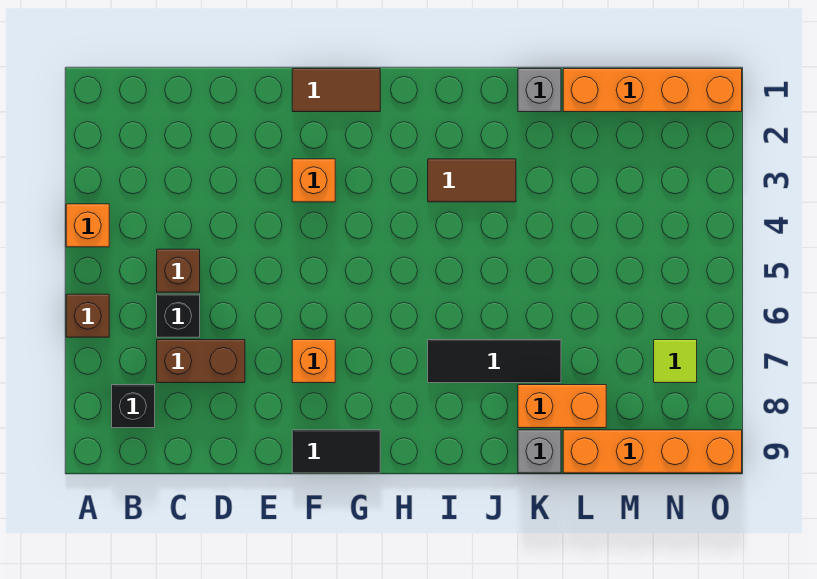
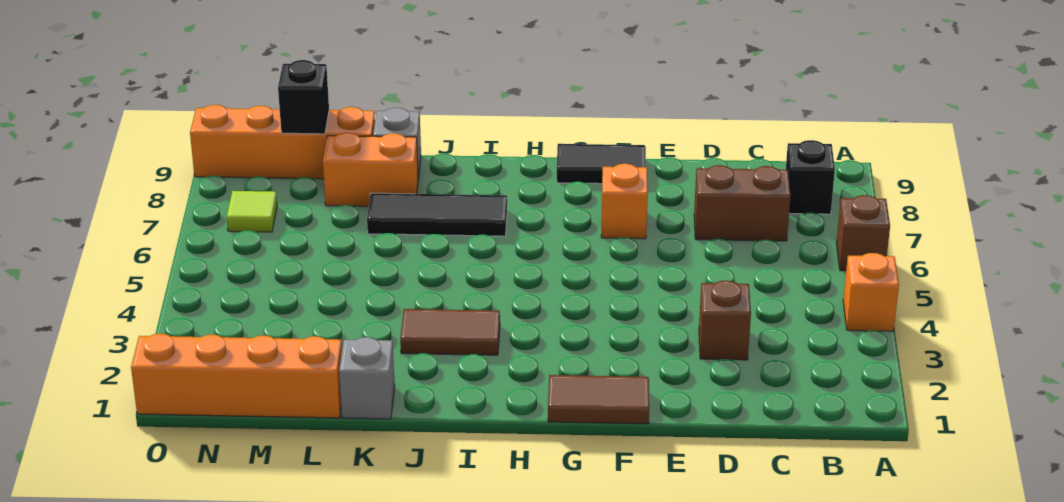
brown brick C5 level 1 -> brown brick D3 level 1
black brick C6 level 1 -> black brick M9 level 2
orange brick F3 level 1 -> none

